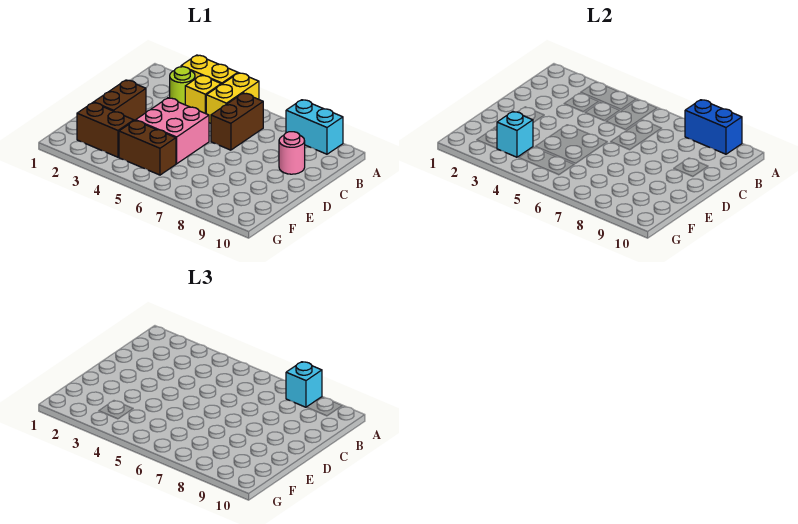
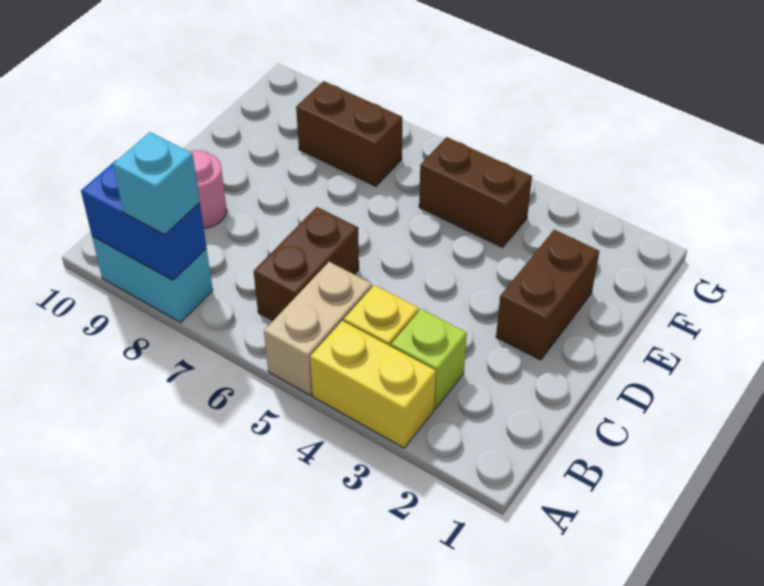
yellow brick A5:B5 level 1 -> tan brick A5:B5 level 1
lime round brick B3 level 1 -> lime brick B3 level 1
pink brick D4:E5 level 1 -> none
brown brick F2:F3 level 1 -> brown brick F7:F8 level 1
cyan brick F3 level 2 -> none

